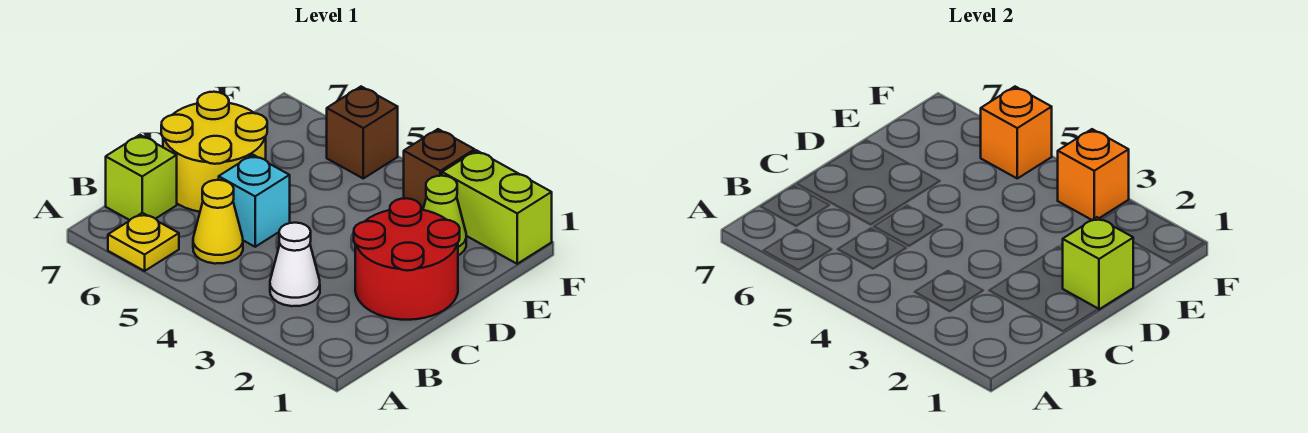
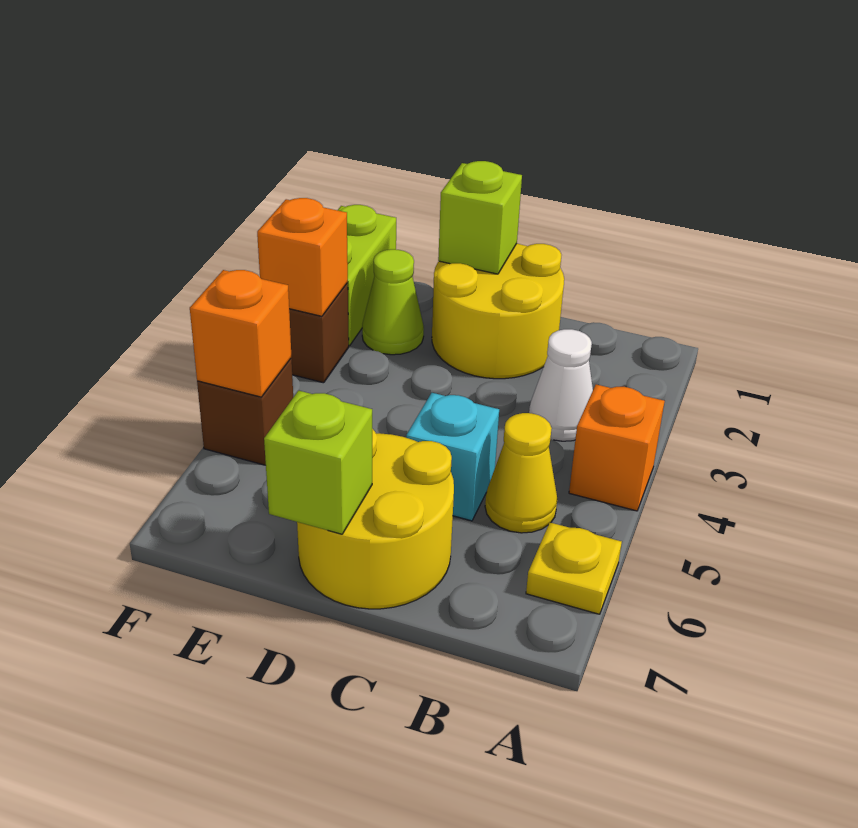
none -> orange brick A4 level 1
lime brick B7 level 1 -> lime brick D7 level 2
red round brick C1:D2 level 1 -> yellow round brick C1:D2 level 1

